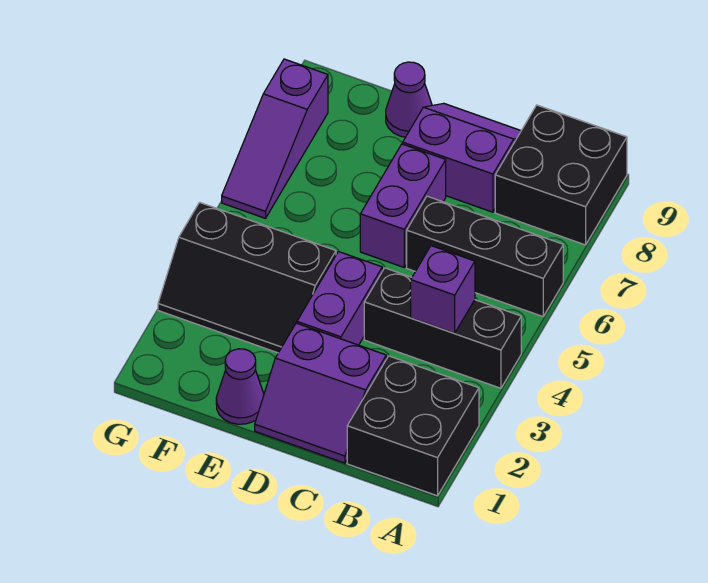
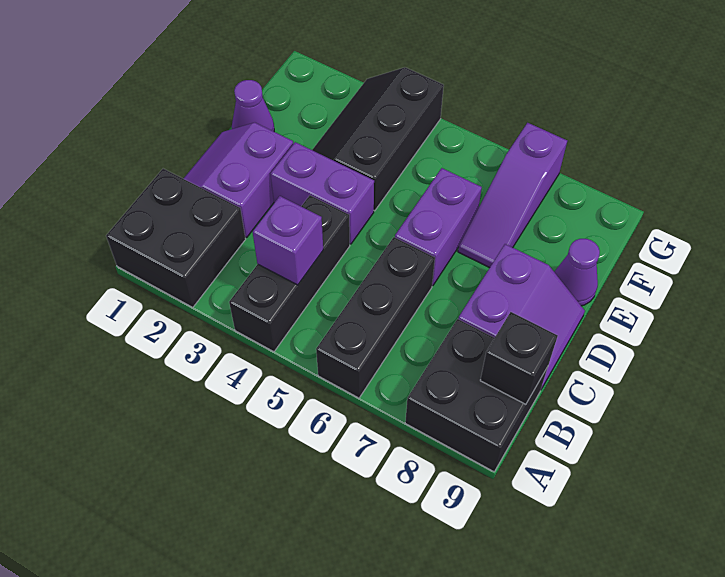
none -> black brick B9 level 2
purple brick D6:D7 level 1 -> purple brick D6:E6 level 1
purple slope G6:G8 level 1 top 8 -> purple slope E7:G7 level 1 top G

